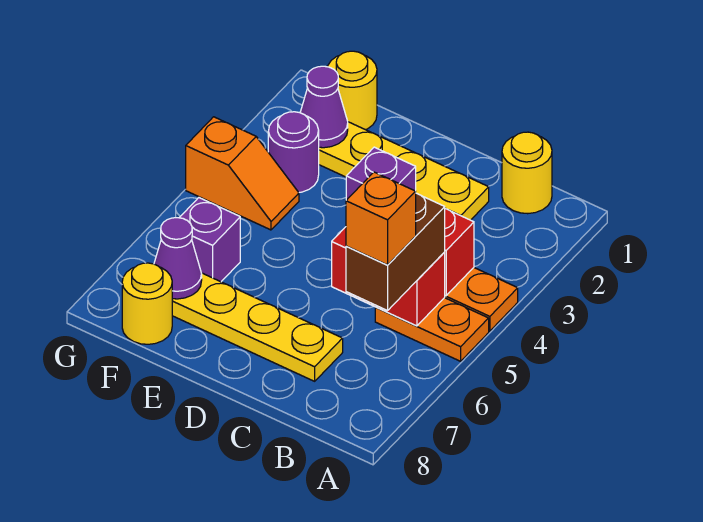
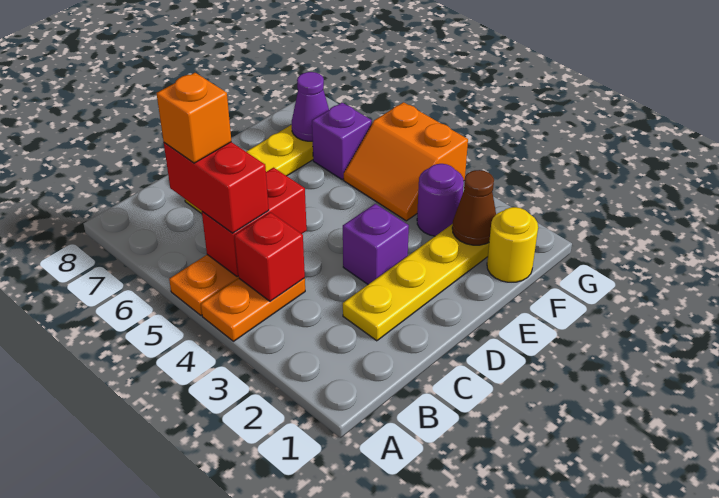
yellow round brick B1 level 1 -> none
brown brick B5:B6 level 3 -> red brick B5:B6 level 3
purple cone F2 level 2 -> brown cone F2 level 2
orange slope F4:G4 level 1 top G -> orange slope F4:G5 level 1 top G
yellow round brick F8 level 1 -> none

